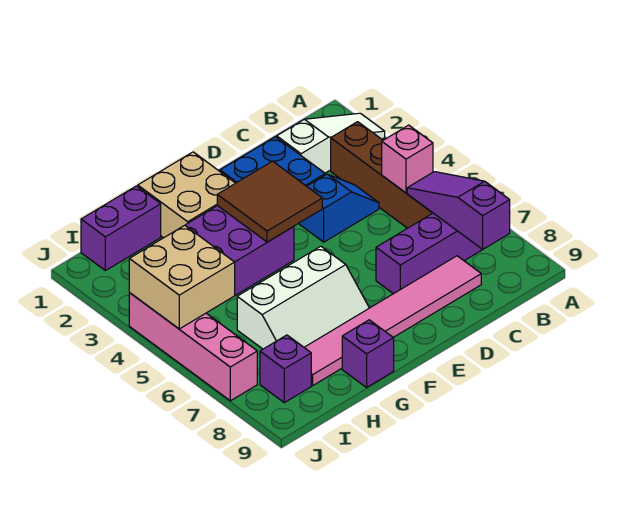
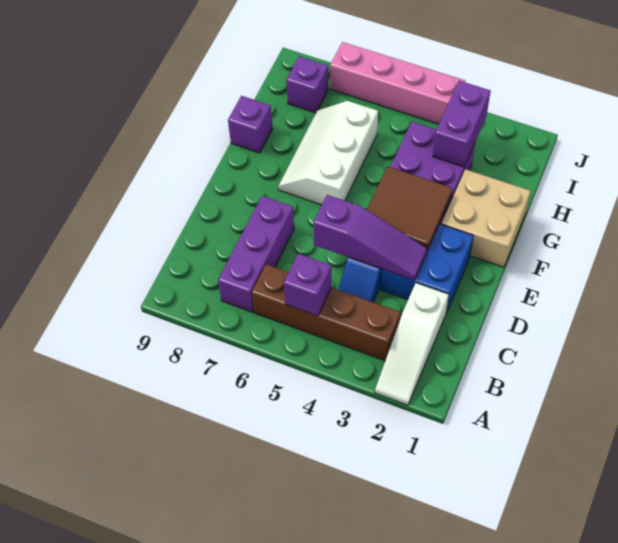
pink brick B5 level 2 -> purple brick B5 level 2
purple slope B6:B8 level 2 top 8 -> purple slope D3:D5 level 2 top 5
pink tile C8:H8 level 1 -> none
purple brick H1:I1 level 1 -> purple brick H3:I3 level 2
tan brick I4:J5 level 2 -> none

